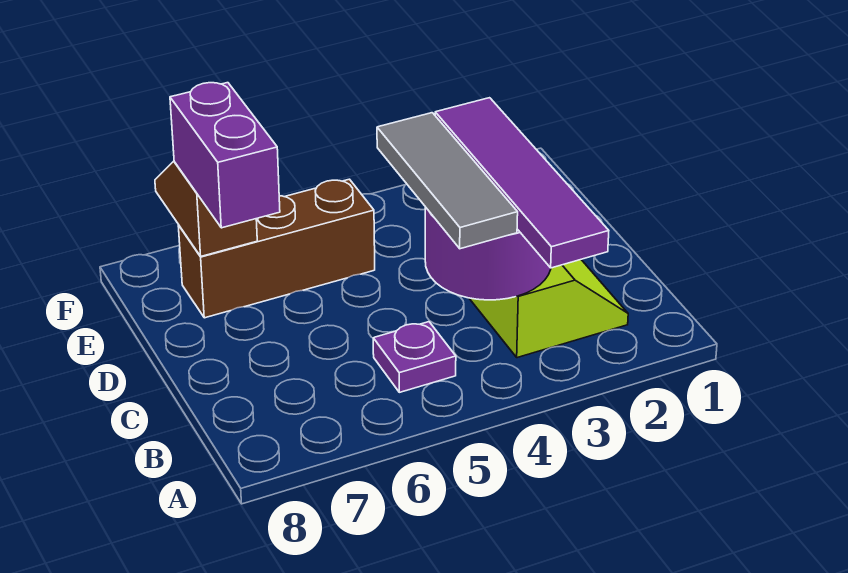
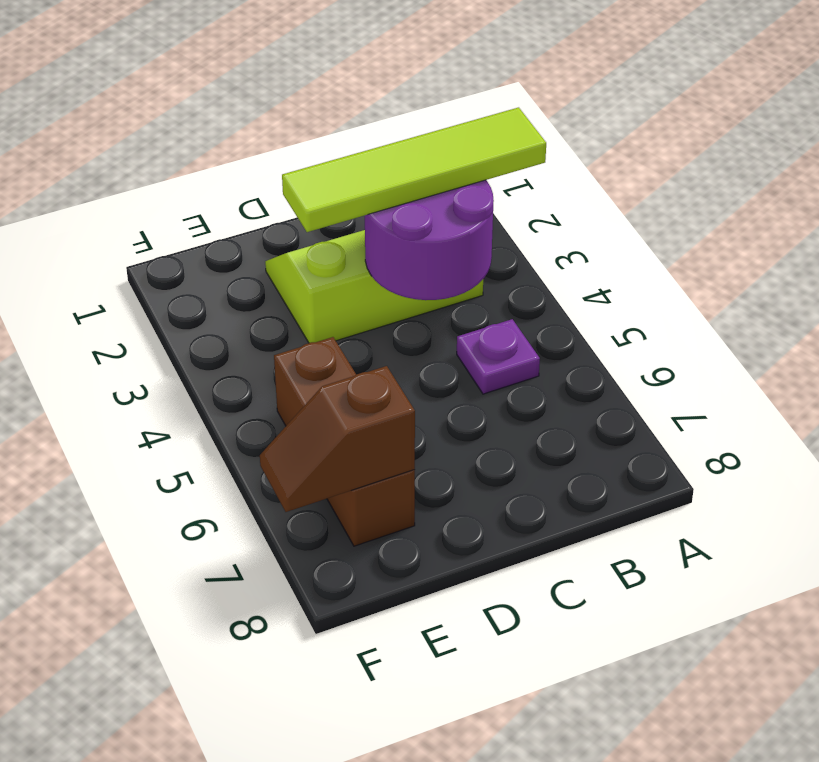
purple tile A3:D3 level 3 -> lime tile A3:D3 level 3
grey tile B4:D4 level 3 -> none
purple brick D7:E7 level 3 -> none

